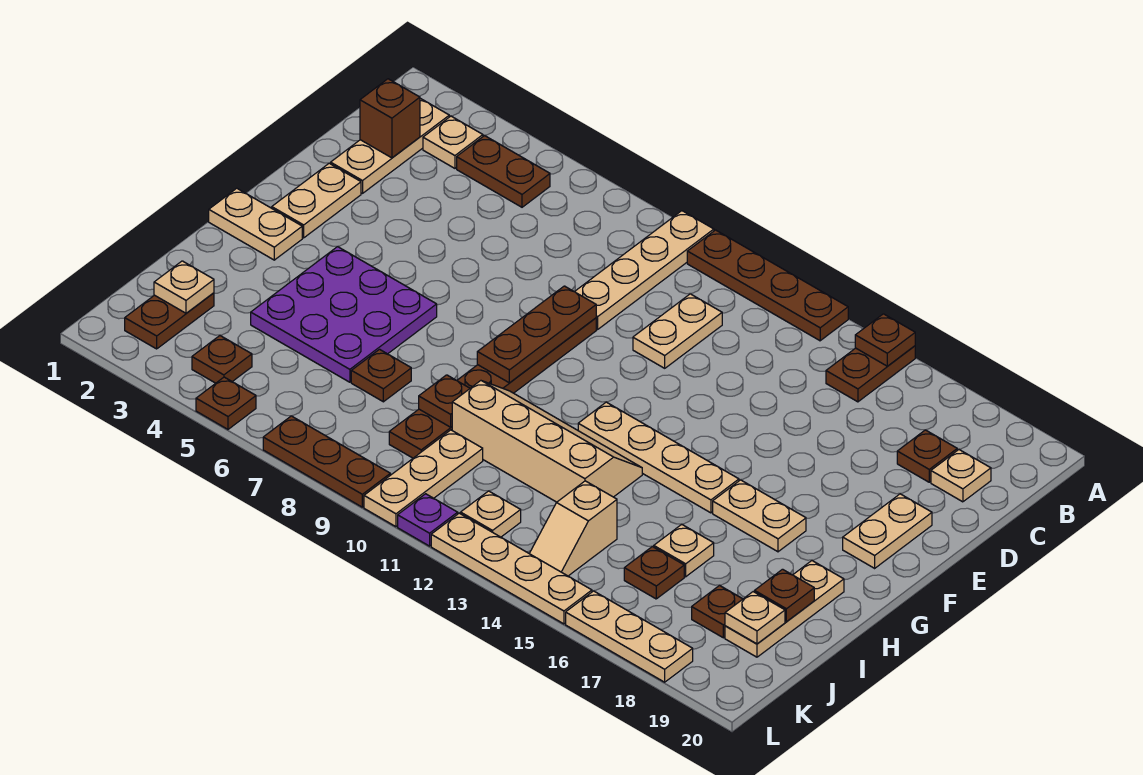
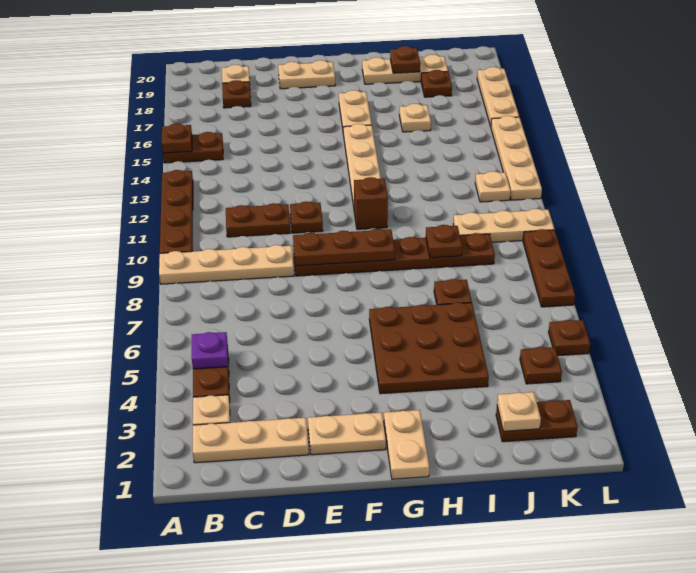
brown brick C2 level 2 -> brown brick G11 level 1
tan plate C11:D11 level 1 -> brown plate C11:D11 level 1
purple plate G4:I6 level 1 -> brown plate G4:I6 level 1
tan slope H10:I13 level 1 top I -> none
tan slope J14:K14 level 1 top J -> none
brown plate J16 level 1 -> brown plate E11 level 1
tan plate J19 level 2 -> none
purple plate L11 level 1 -> purple plate B5 level 2

